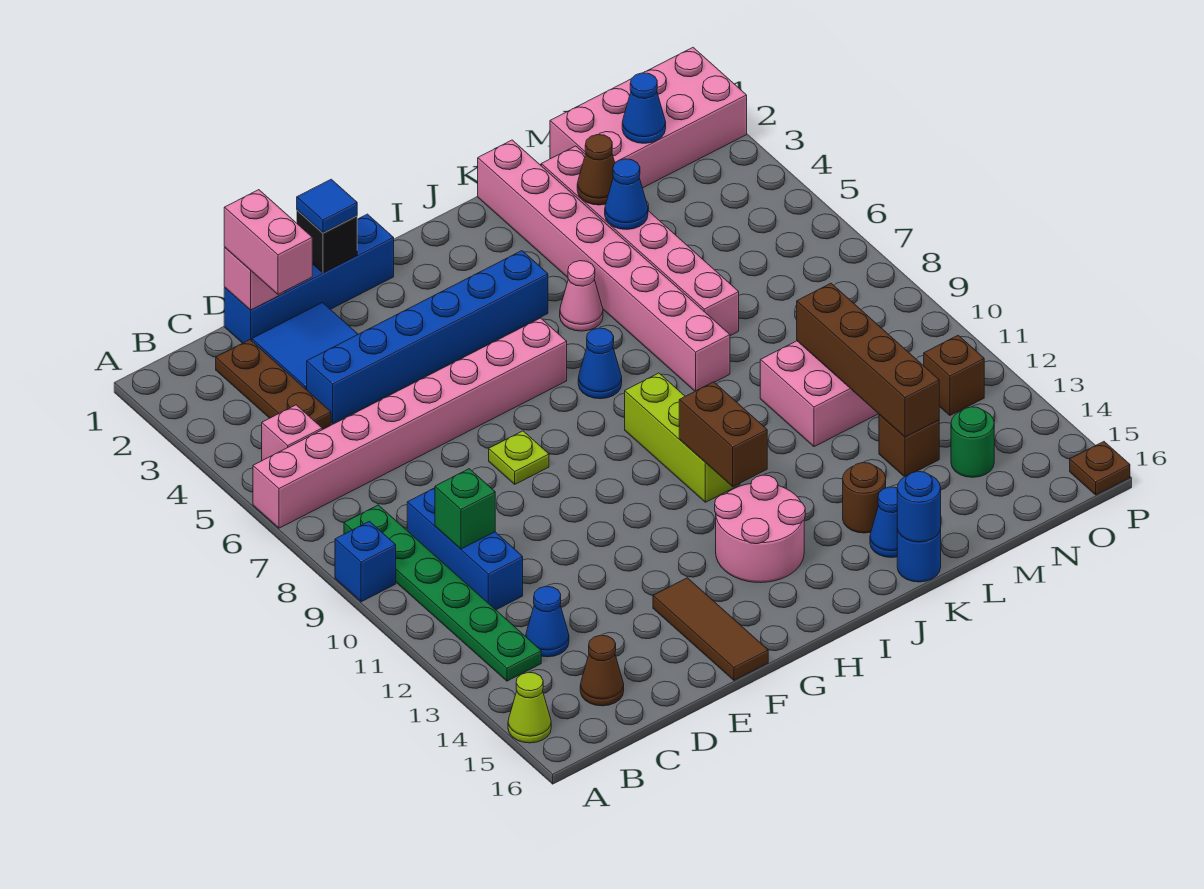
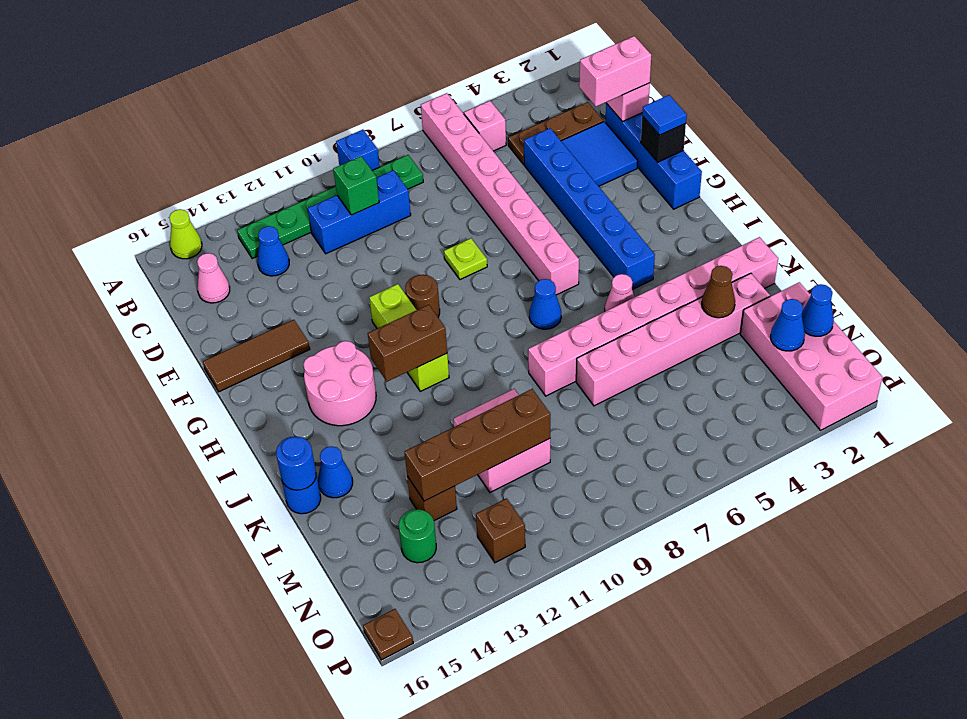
brown cone C15 level 1 -> pink cone C15 level 1
lime brick I9:I11 level 1 -> lime brick G11:I11 level 1
brown round brick K14 level 1 -> brown round brick G10 level 1
blue cone L4 level 2 -> blue cone N1 level 2

